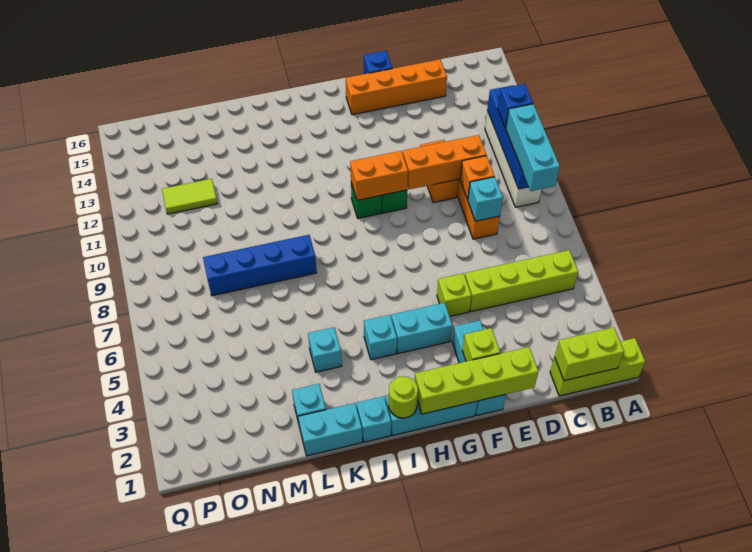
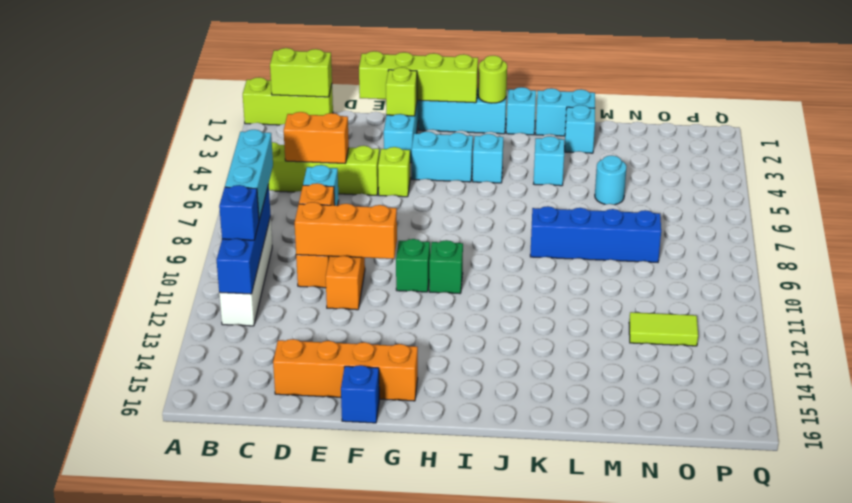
orange brick G10:H10 level 2 -> orange brick C5:D5 level 2
none -> cyan round brick M5 level 1

